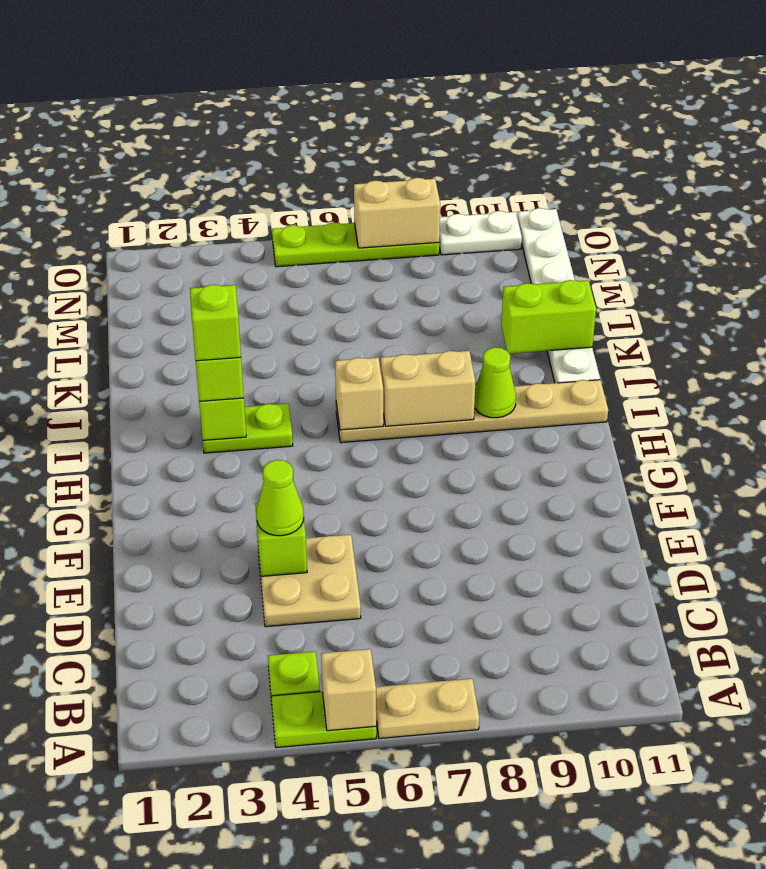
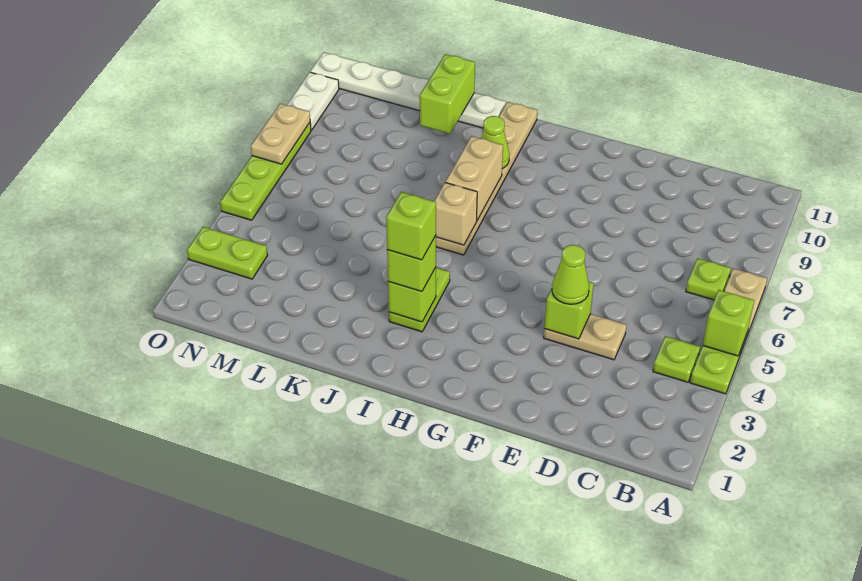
tan brick A5 level 2 -> lime brick A5 level 2
none -> lime plate B7 level 1
tan plate D4:E5 level 1 -> tan plate D4:E4 level 1
none -> lime plate N3:O3 level 1
tan brick O7:O8 level 2 -> tan plate O7:O8 level 2

